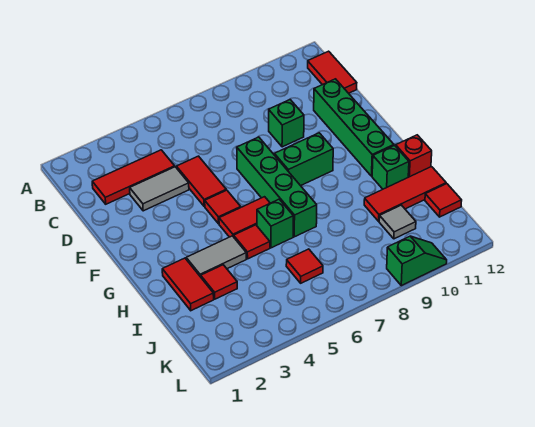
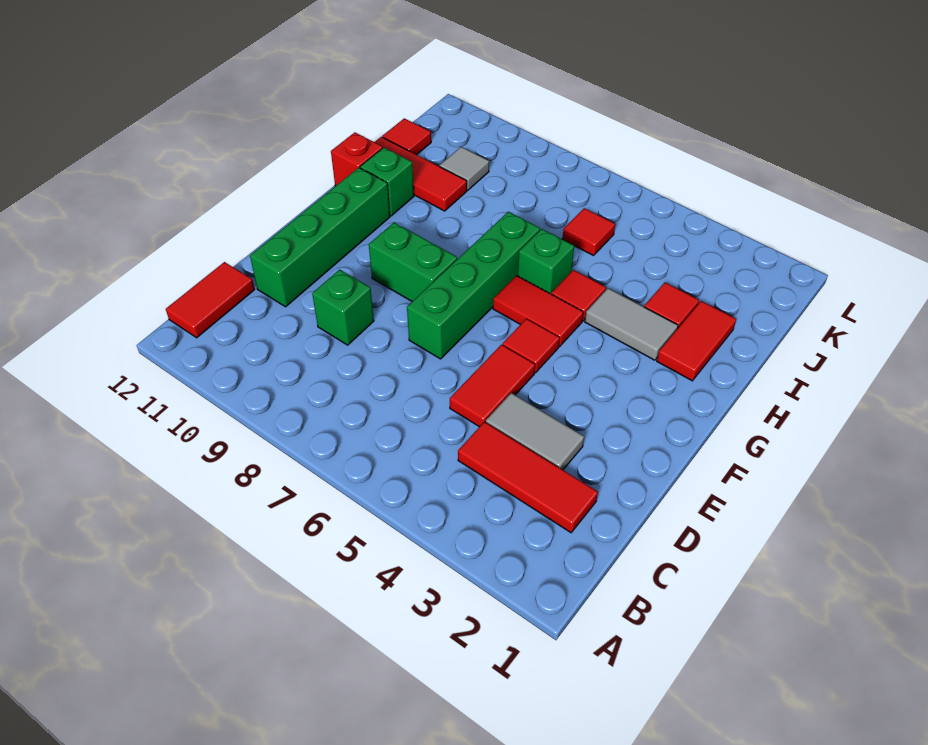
green slope L9:L10 level 1 top 9 -> none

